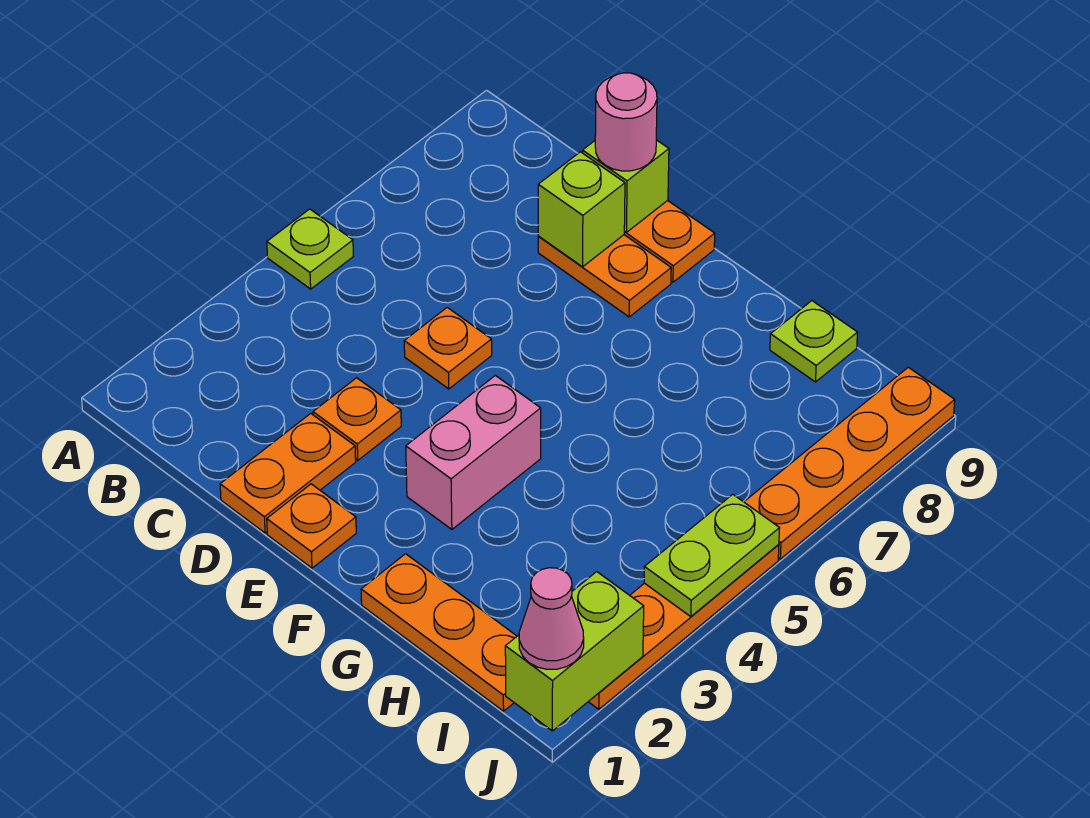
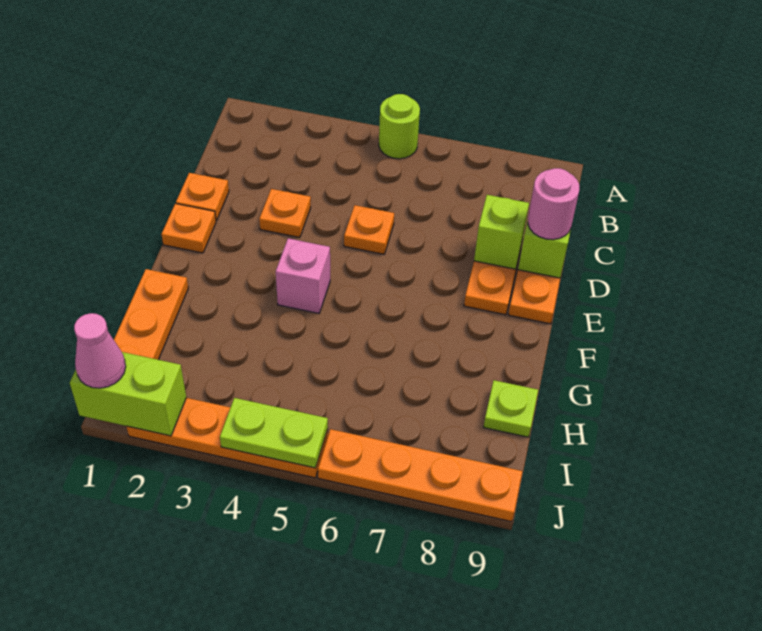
lime plate A5 level 1 -> lime round brick A5 level 1
orange plate D1:D2 level 1 -> orange plate D1 level 1
pink brick F3:F4 level 1 -> pink brick F4 level 1

